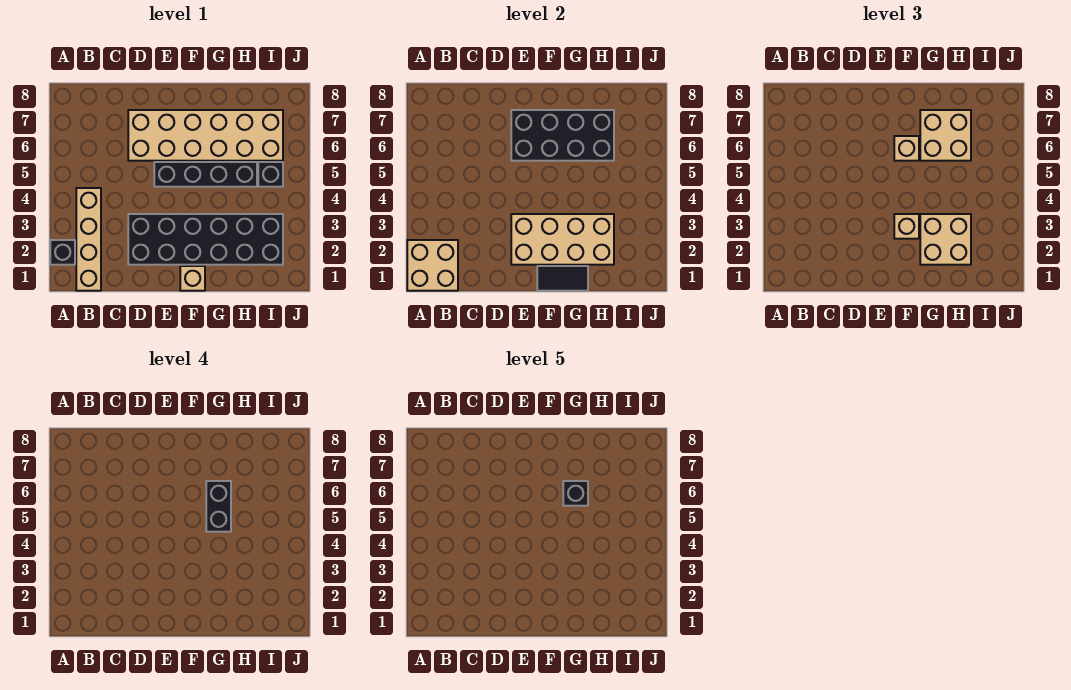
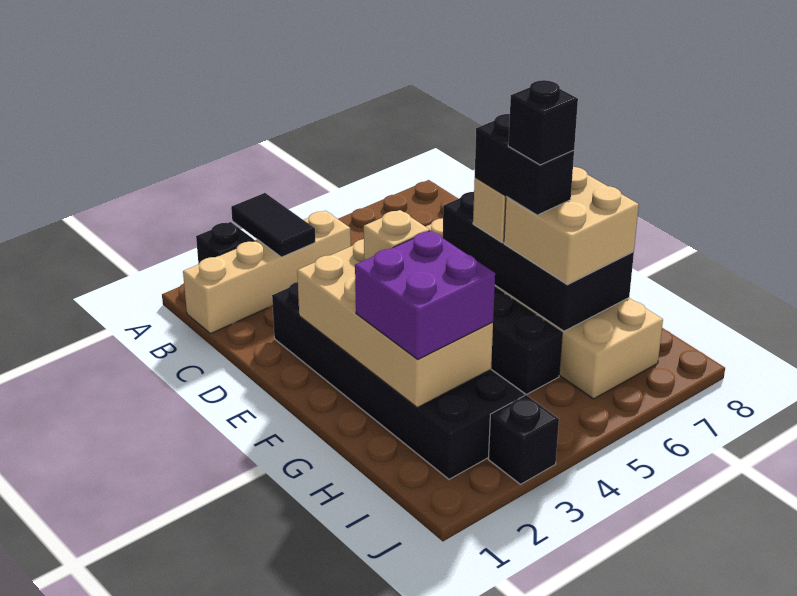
tan brick A1:B2 level 2 -> none
tan brick F1 level 1 -> none
black tile F1:G1 level 2 -> black tile A3:B3 level 2
tan brick G2:H3 level 3 -> purple brick G2:H3 level 3
black brick G5:G6 level 4 -> black brick F6:G6 level 4
black brick I5 level 1 -> black brick J3 level 1

